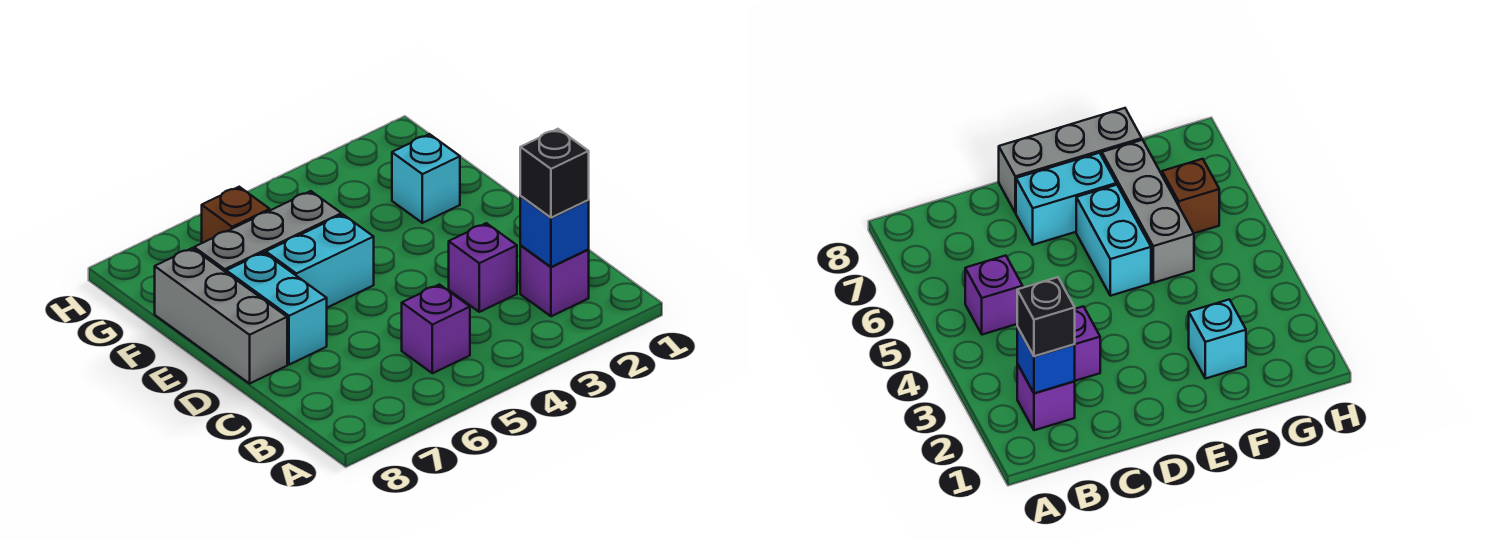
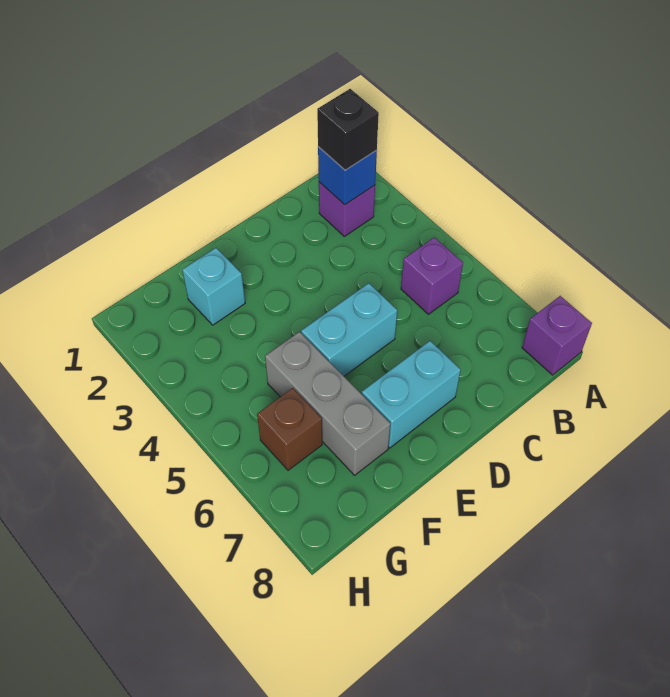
purple brick C3 level 1 -> purple brick A8 level 1
grey brick D8:F8 level 1 -> none
cyan brick E5:E6 level 1 -> cyan brick D5:E5 level 1

